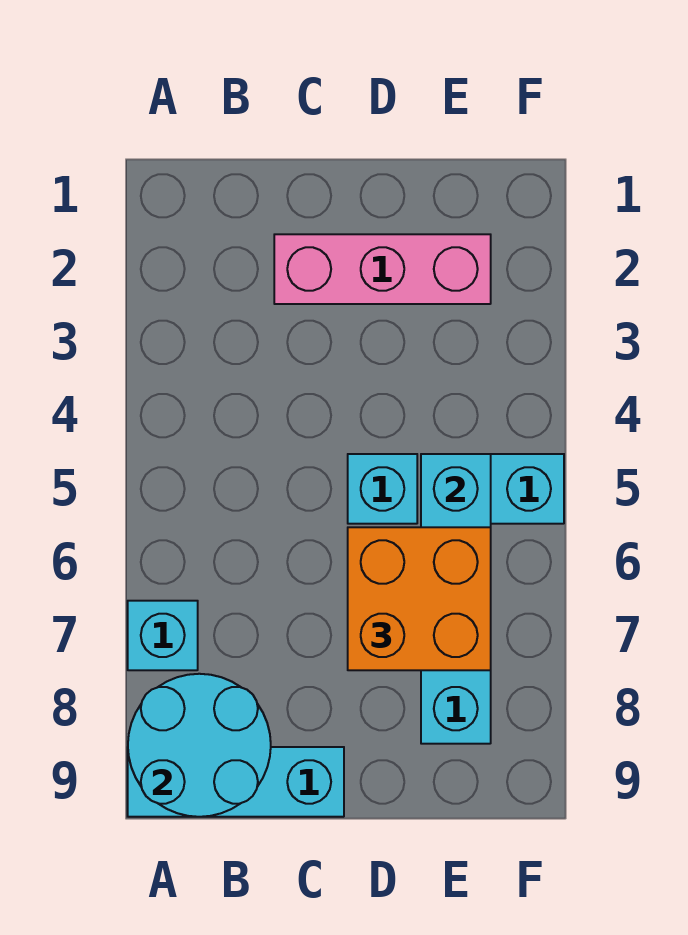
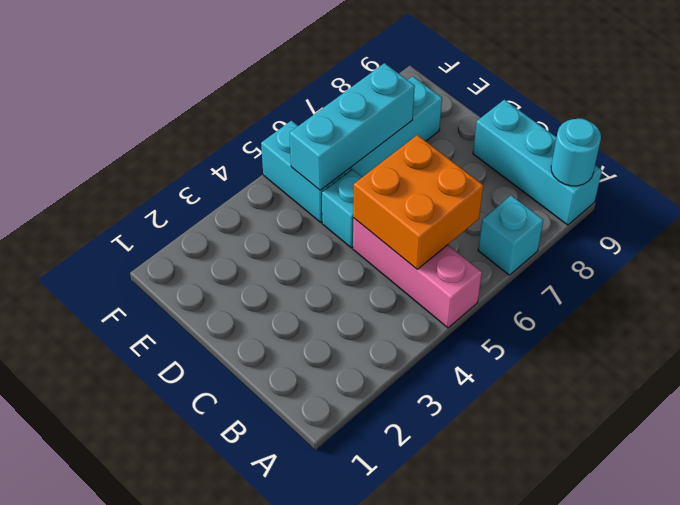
cyan round brick A8:B9 level 2 -> cyan round brick A9 level 2
pink brick C2:E2 level 1 -> pink brick A5:C5 level 1
orange brick D6:E7 level 3 -> orange brick B5:C6 level 2

